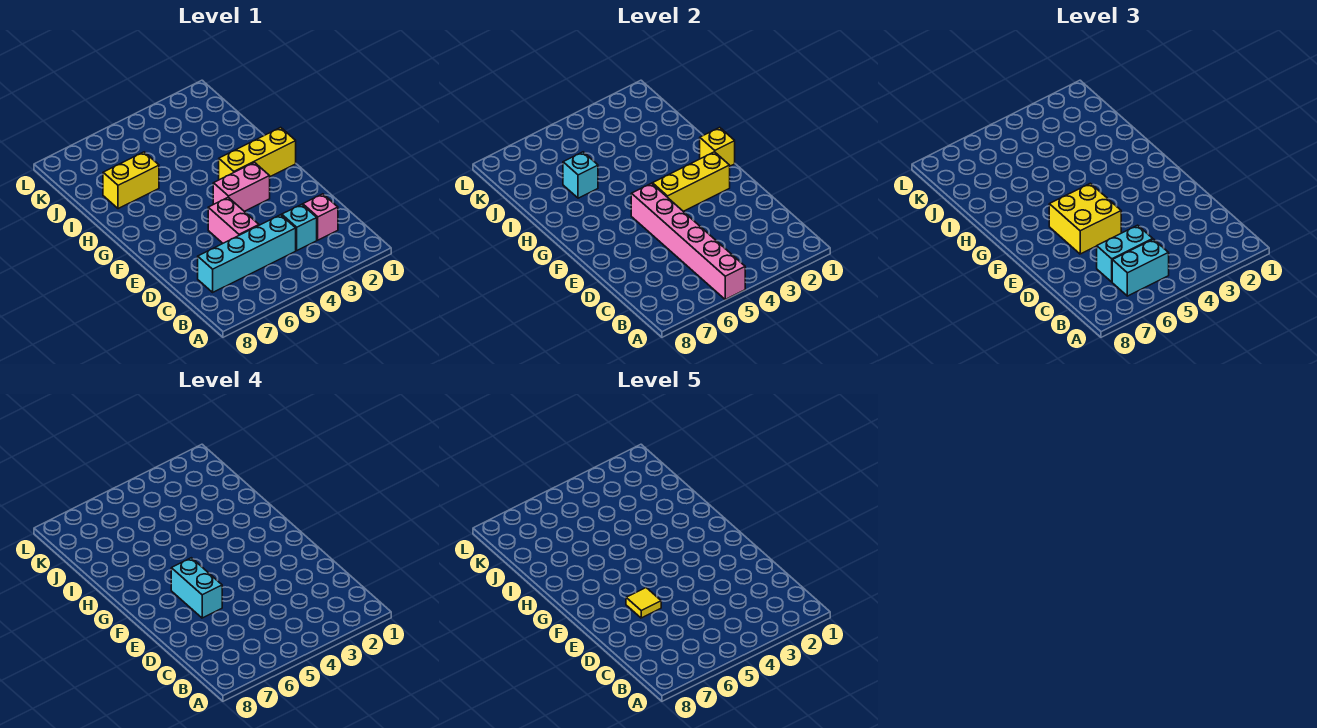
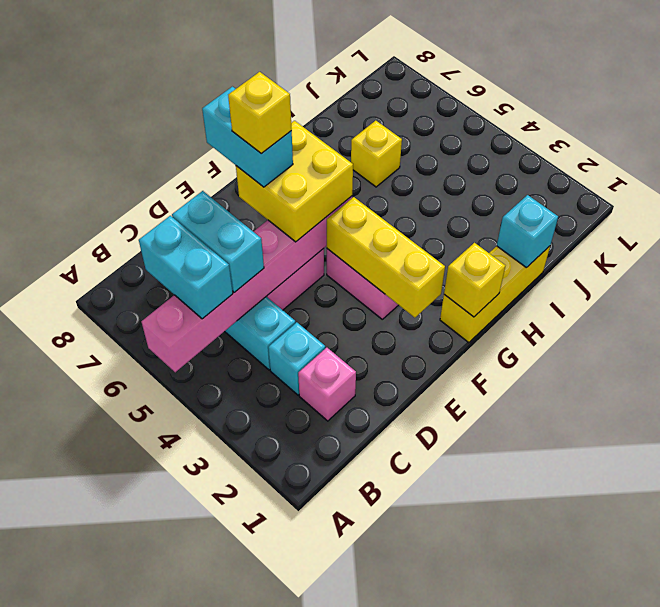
cyan brick E6:F6 level 4 -> cyan brick E6:E7 level 4
yellow tile E6 level 5 -> yellow brick E6 level 5
yellow brick G1:G3 level 1 -> yellow brick G1:I1 level 1
yellow brick I6:I7 level 1 -> yellow brick I6 level 1
cyan brick I6 level 2 -> cyan brick I1 level 2

